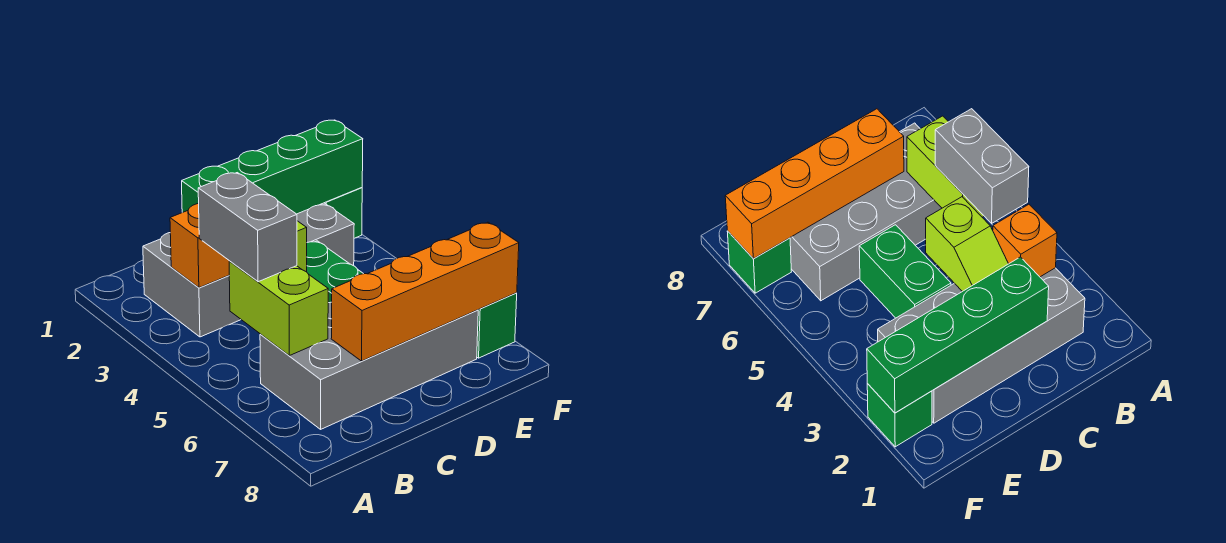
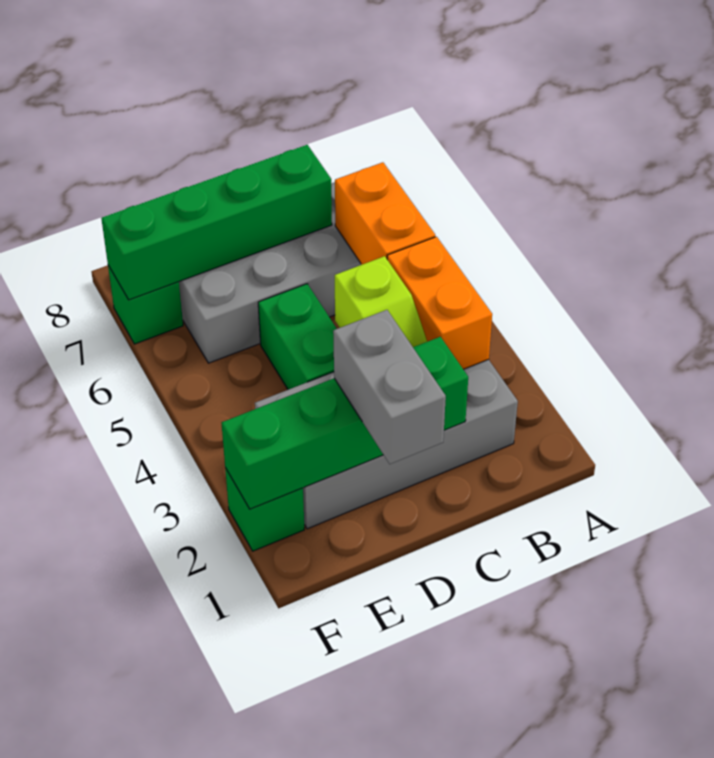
orange brick B3 level 2 -> orange brick B3:B4 level 2
grey brick B4:B5 level 3 -> grey brick D1:D2 level 3
lime brick B5:B6 level 2 -> orange brick B5:B6 level 2
orange brick C7:F7 level 2 -> green brick C7:F7 level 2

